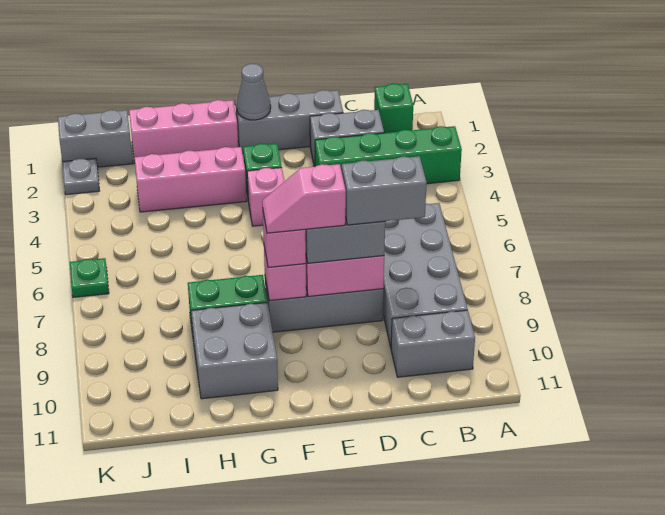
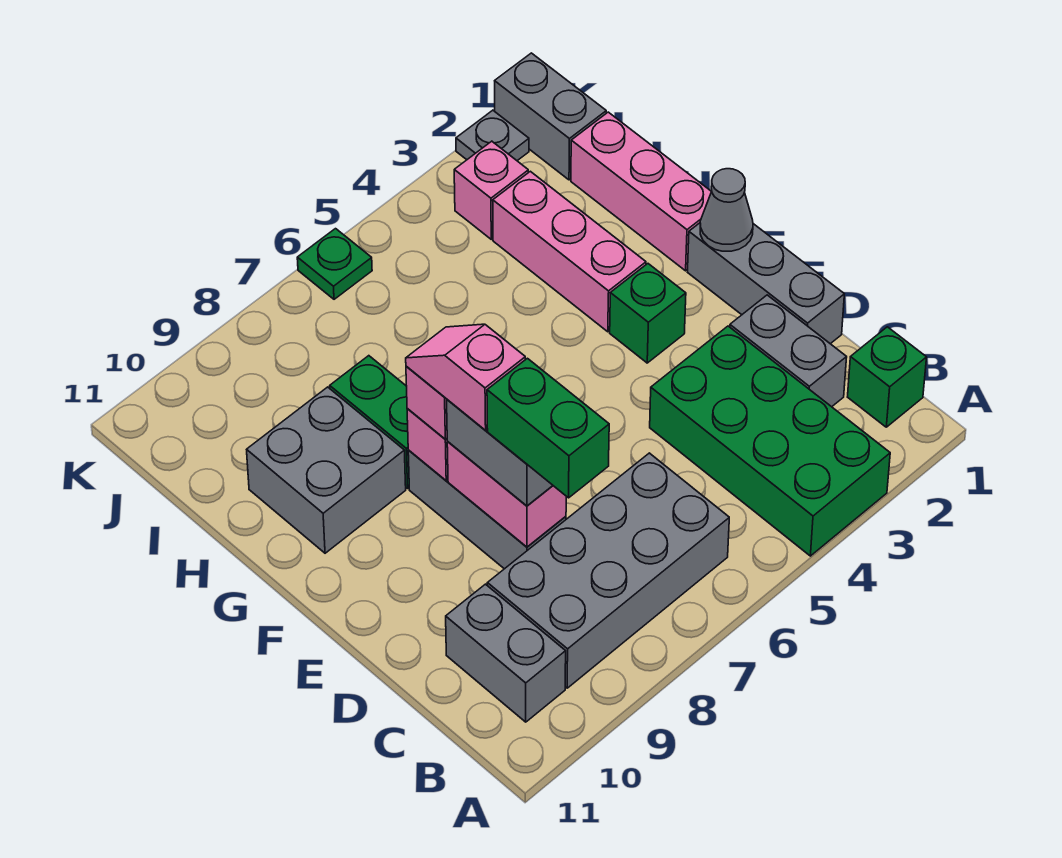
green brick A3:D3 level 1 -> green brick A3:D4 level 1
grey brick C8:D8 level 4 -> green brick C8:D8 level 4
pink brick F4 level 1 -> pink brick J3 level 1

